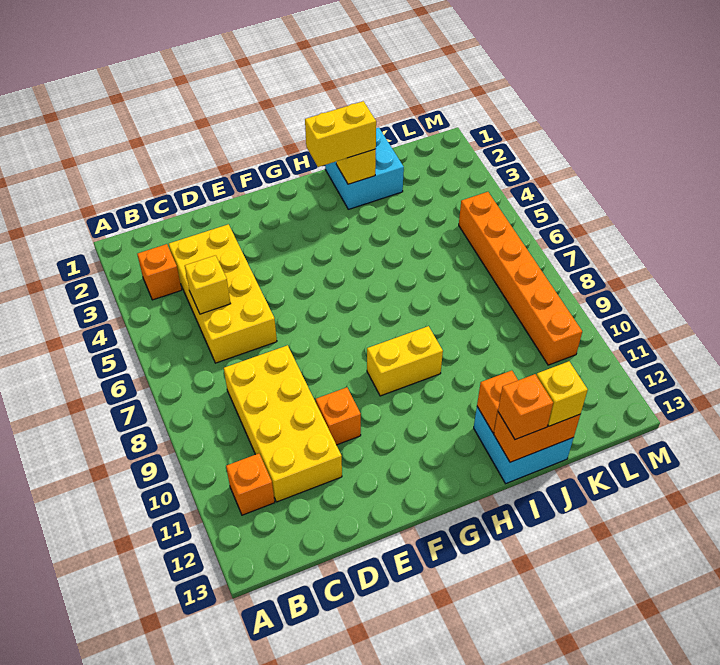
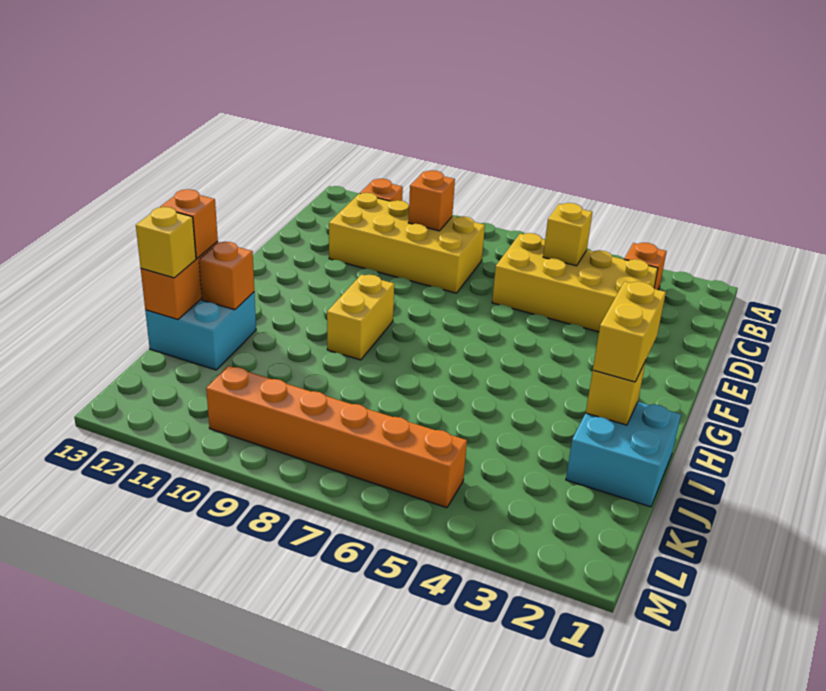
orange brick E10 level 1 -> orange brick C9 level 2

